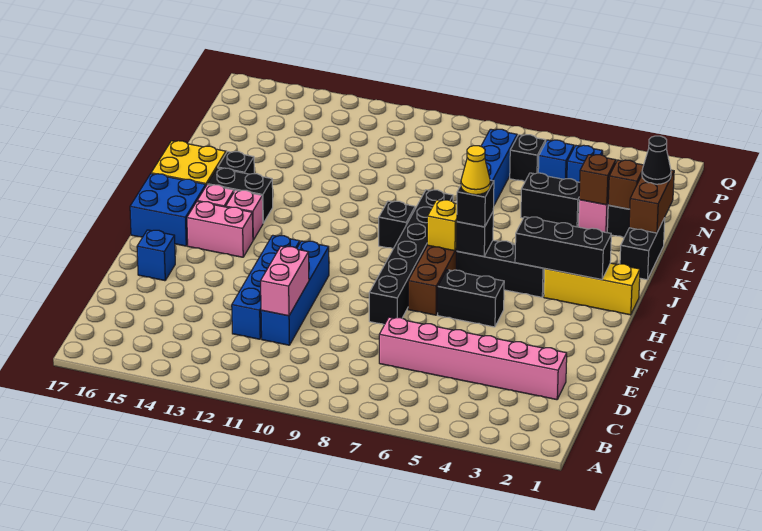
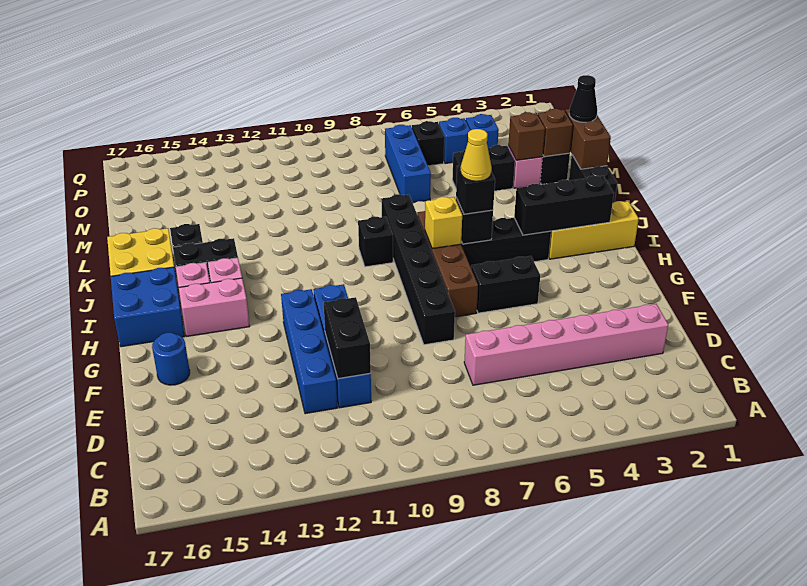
pink brick D11:E11 level 2 -> black brick D11:E11 level 2
blue brick F16 level 1 -> blue round brick F16 level 1

